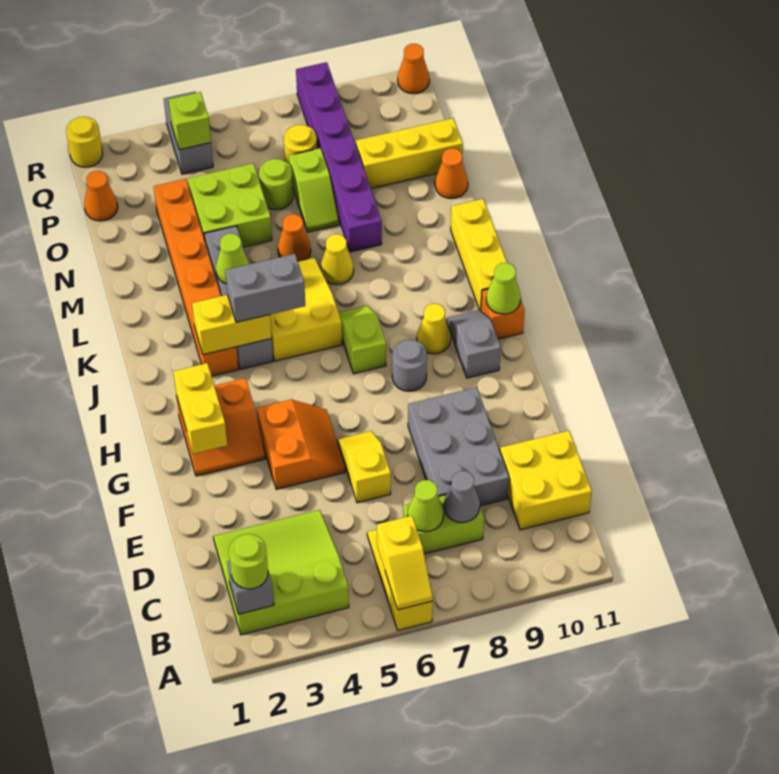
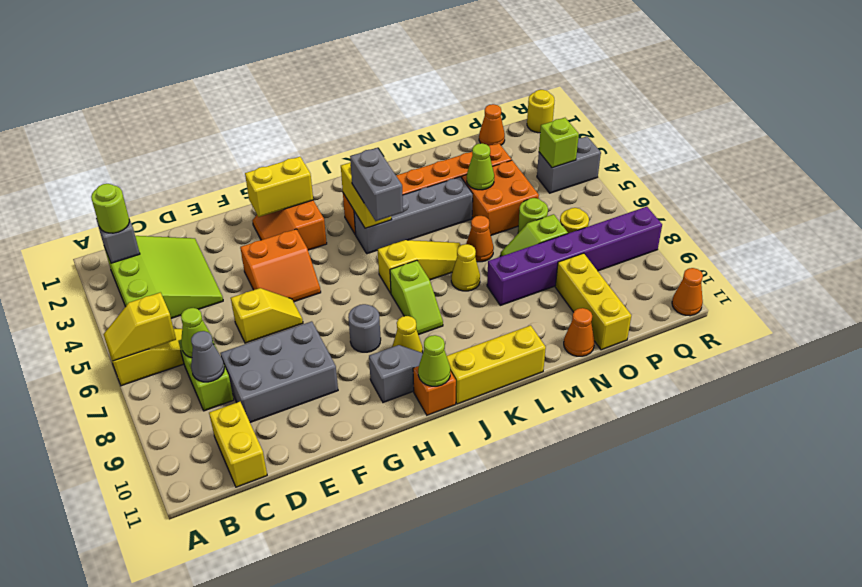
yellow brick C10:D11 level 1 -> yellow brick C10:C11 level 1
lime slope I7:J7 level 1 top I -> lime slope J7:J8 level 1 top 7
yellow slope J5:L6 level 1 top J -> yellow slope J6:L6 level 1 top J
lime cone L4 level 2 -> lime cone N4 level 2
lime brick N4:O5 level 1 -> orange brick N4:O5 level 1

